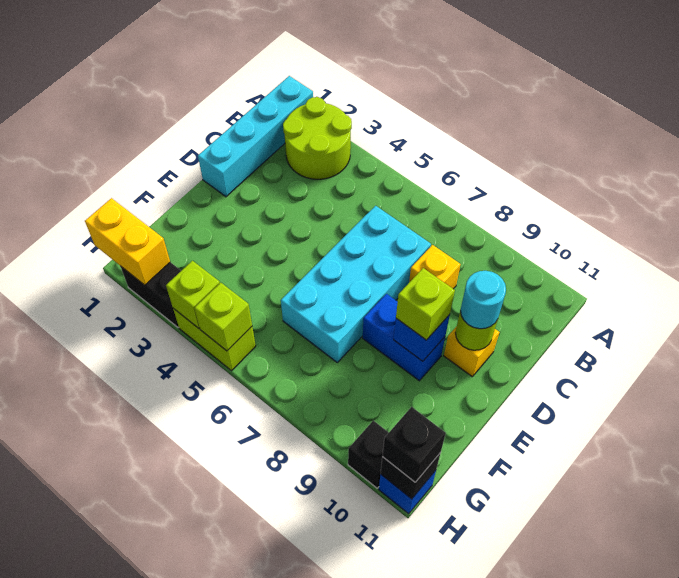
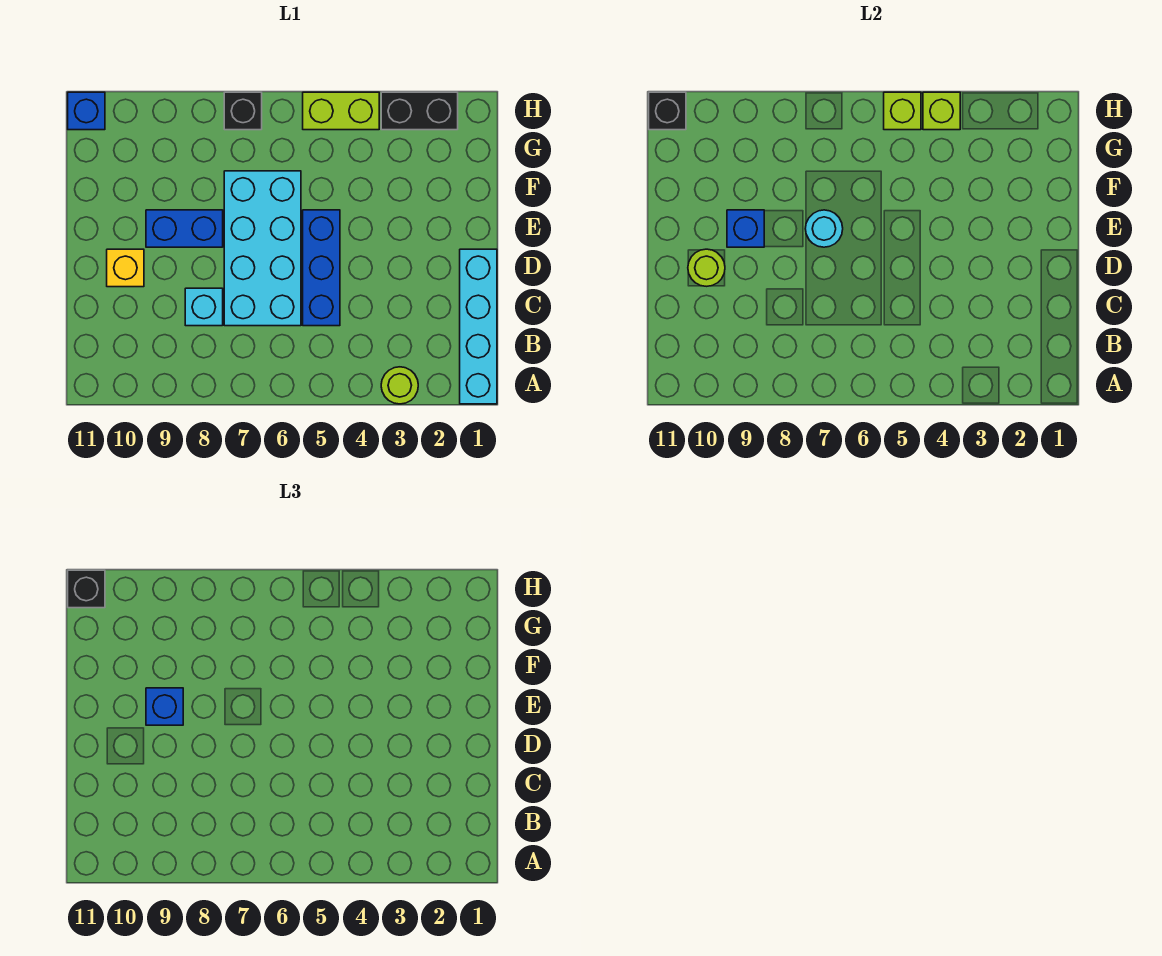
lime round brick A2:B3 level 1 -> lime round brick A3 level 1
none -> blue brick C5:E5 level 1
yellow brick C8 level 1 -> cyan brick C8 level 1
cyan round brick D10 level 3 -> cyan round brick E7 level 2
lime brick E9 level 3 -> blue brick E9 level 3
yellow brick H1:H2 level 2 -> none
black brick H10 level 1 -> black brick H7 level 1

